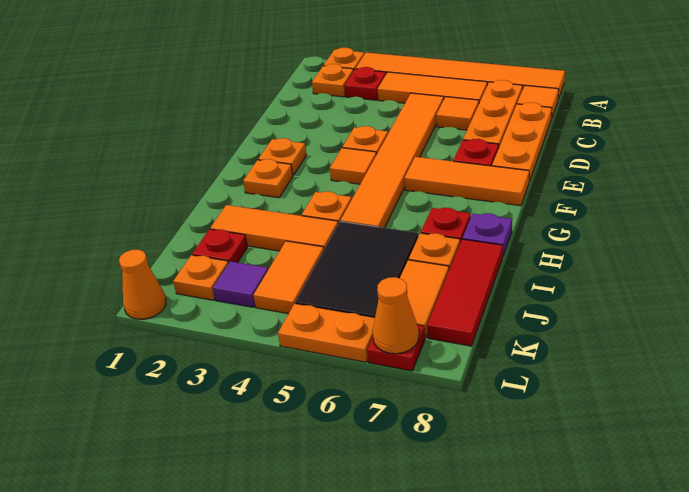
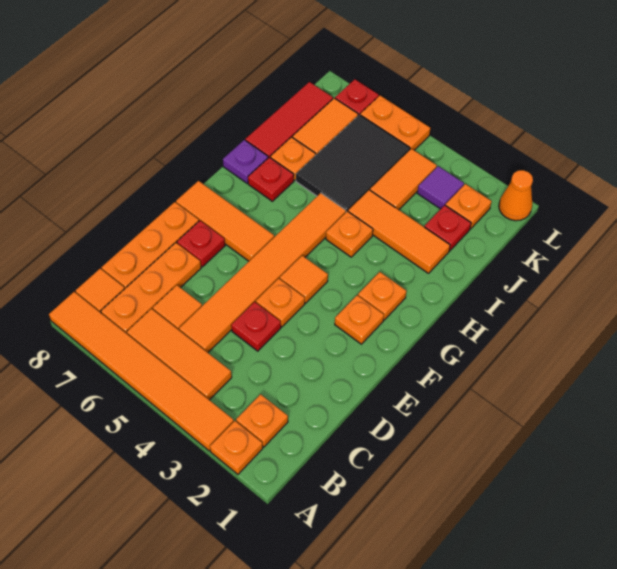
red plate B3 level 1 -> red plate D4 level 1
orange cone L7 level 2 -> none

